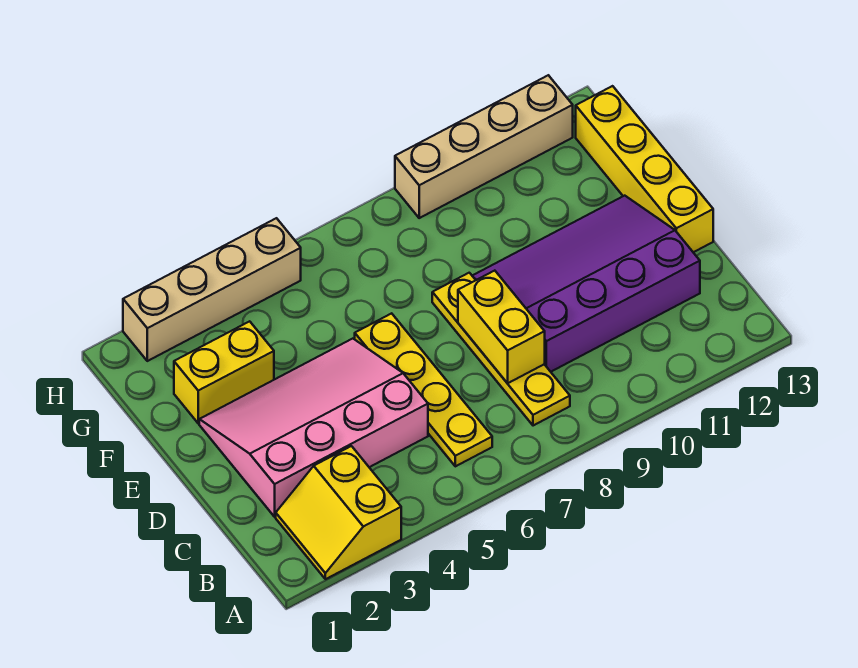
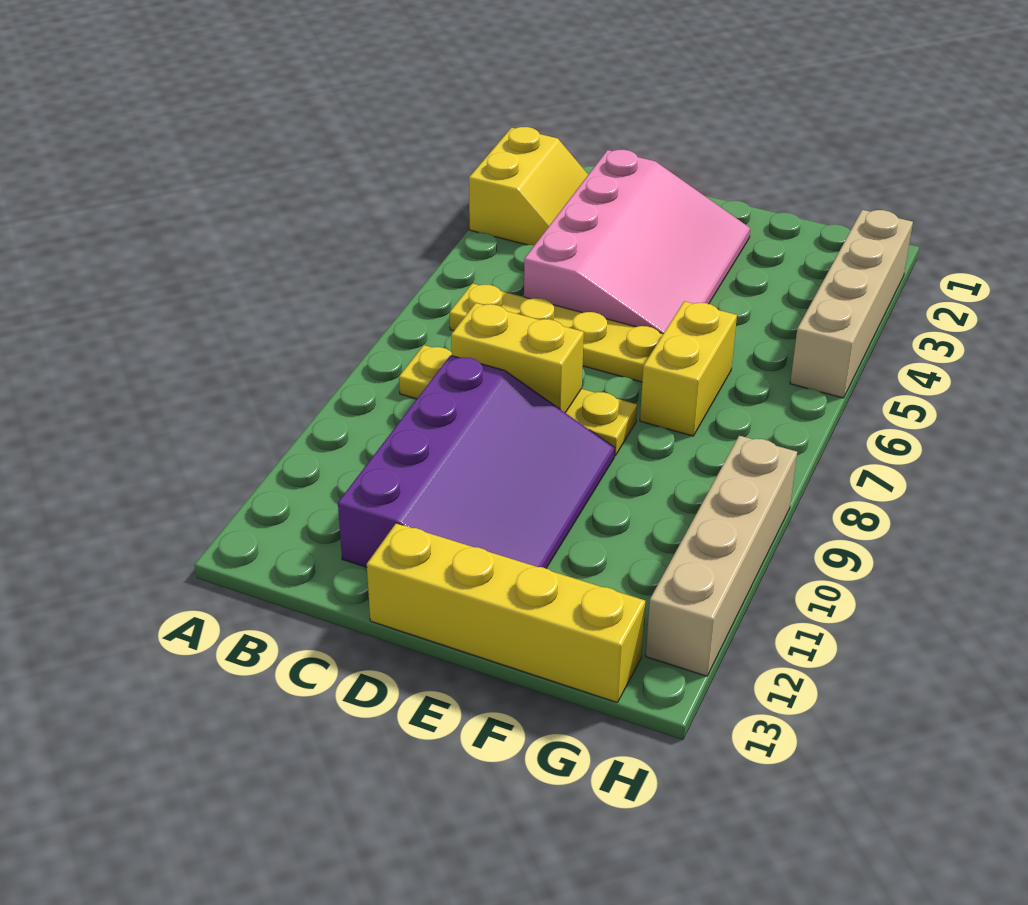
yellow slope A2:B3 level 1 top 3 -> yellow slope A2:B3 level 1 top A
yellow brick F2:F3 level 1 -> yellow brick F6:F7 level 1

